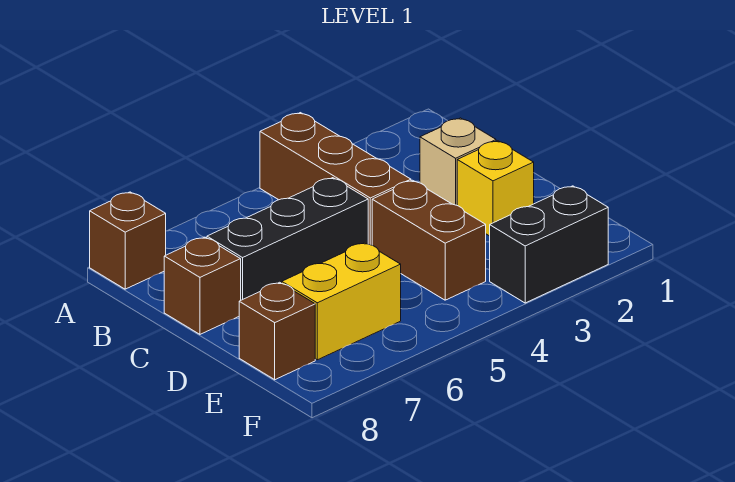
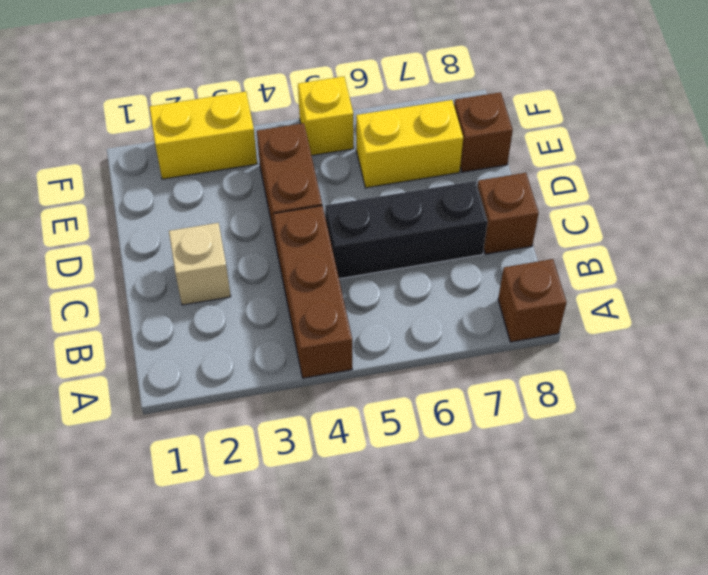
yellow brick D2 level 1 -> yellow brick F5 level 1
black brick F2:F3 level 1 -> yellow brick F2:F3 level 1

